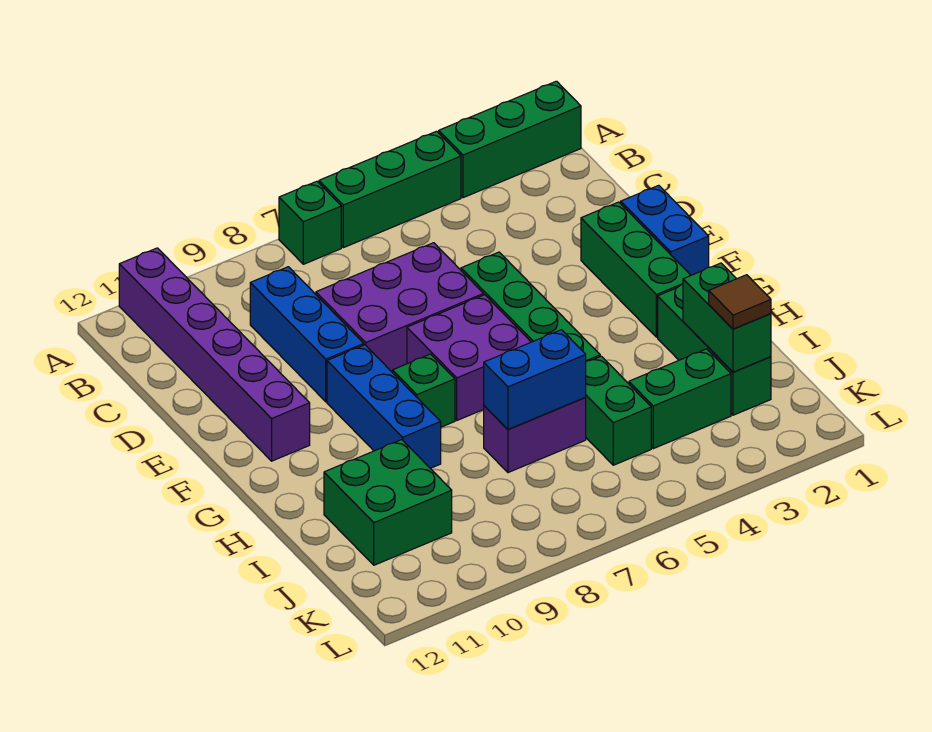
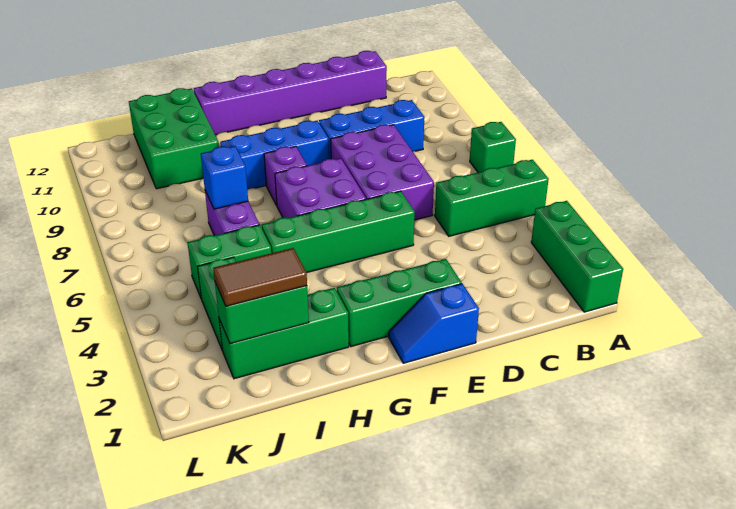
green brick A4:A6 level 1 -> green brick A5:C5 level 1
purple brick A11:F11 level 1 -> purple brick C12:H12 level 1
blue brick E1:F1 level 1 -> blue slope E1:F1 level 1 top E
green brick G8 level 1 -> purple brick G8 level 1
blue brick I6:I7 level 2 -> blue brick I7 level 2
green brick I10:J11 level 1 -> green brick I10:J12 level 1
brown tile J2 level 3 -> brown tile I2:J2 level 3

